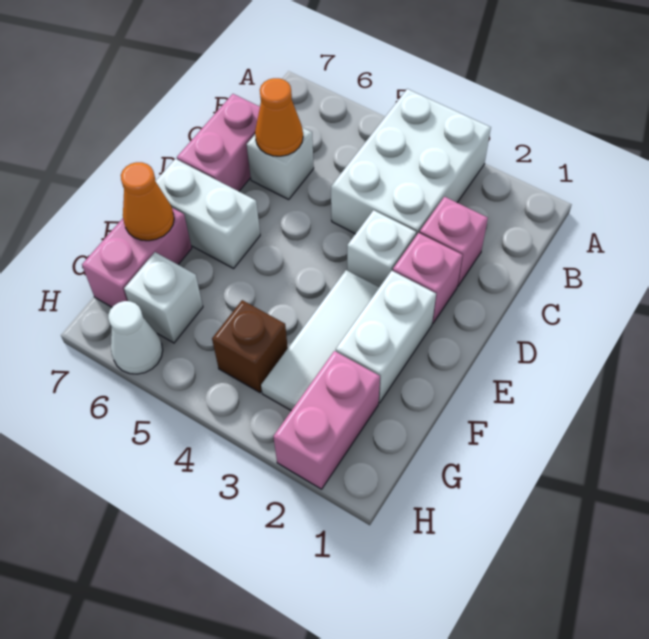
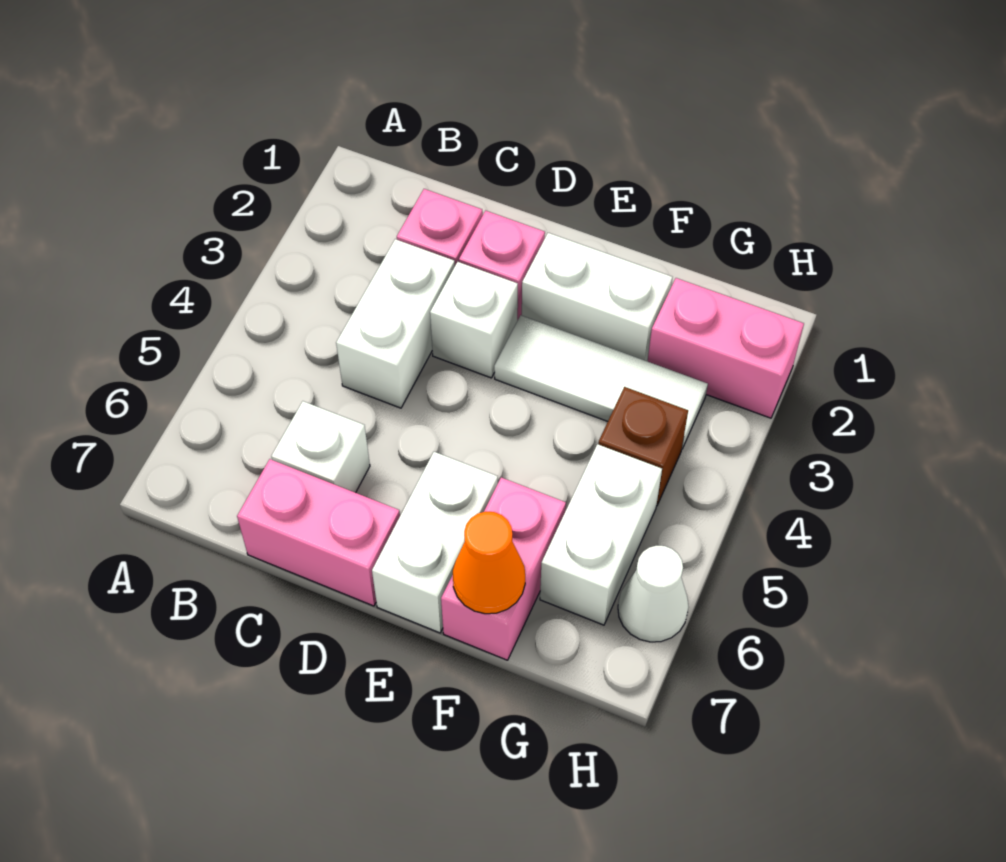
white brick A3:C4 level 1 -> white brick C3:C4 level 1
orange cone C6 level 2 -> none
pink brick F7:G7 level 1 -> pink brick F6:F7 level 1
white brick G6 level 1 -> white brick G5:G6 level 1

